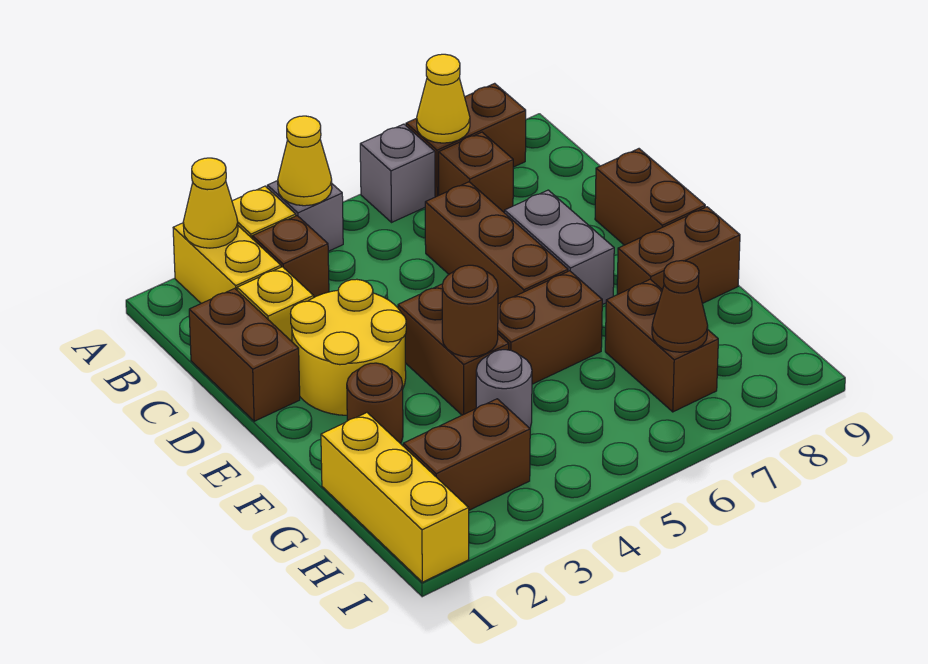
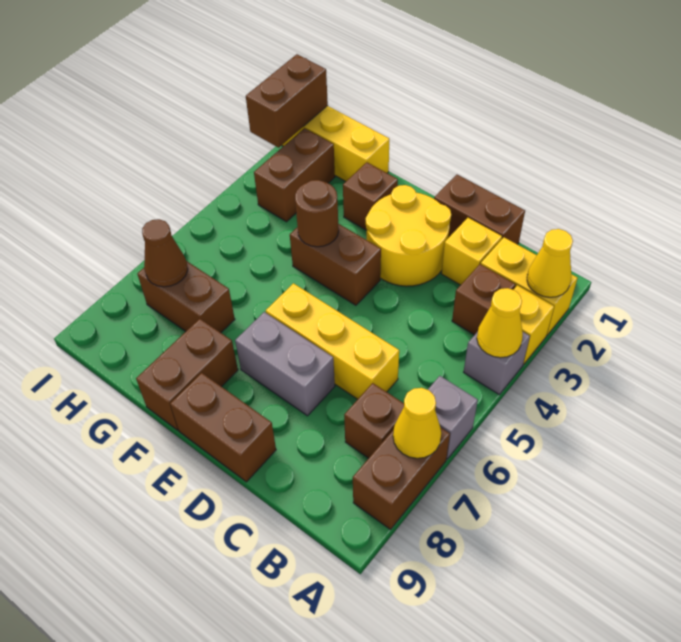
brown brick C6:E6 level 1 -> yellow brick C6:E6 level 1
brown round brick F2 level 1 -> brown brick F2 level 1
brown brick F5:F6 level 1 -> brown brick I1:I2 level 2
grey round brick G4 level 1 -> none

